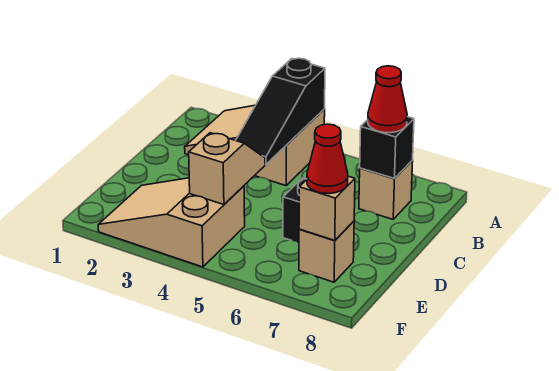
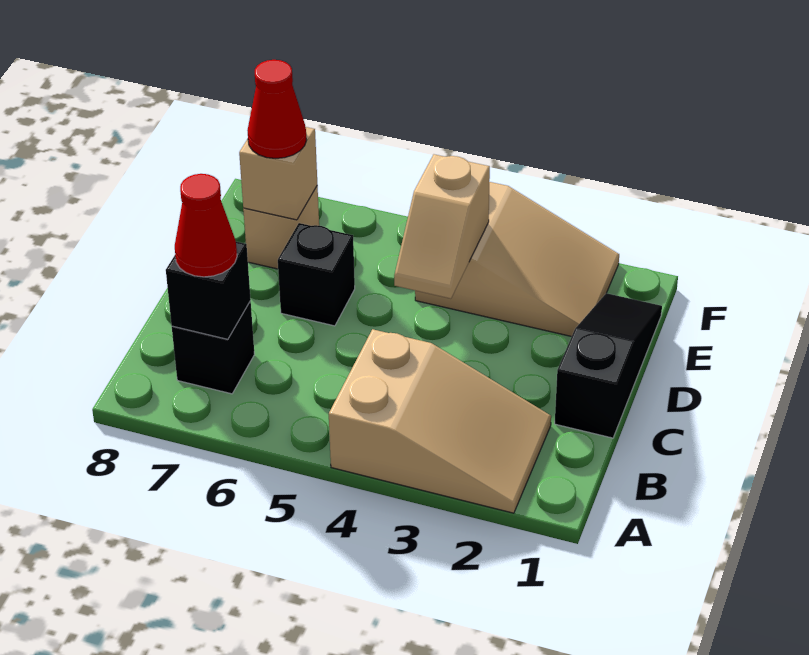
black slope A4:C4 level 2 top A -> black slope C1:E1 level 1 top C
tan brick B7 level 1 -> black brick B7 level 1

